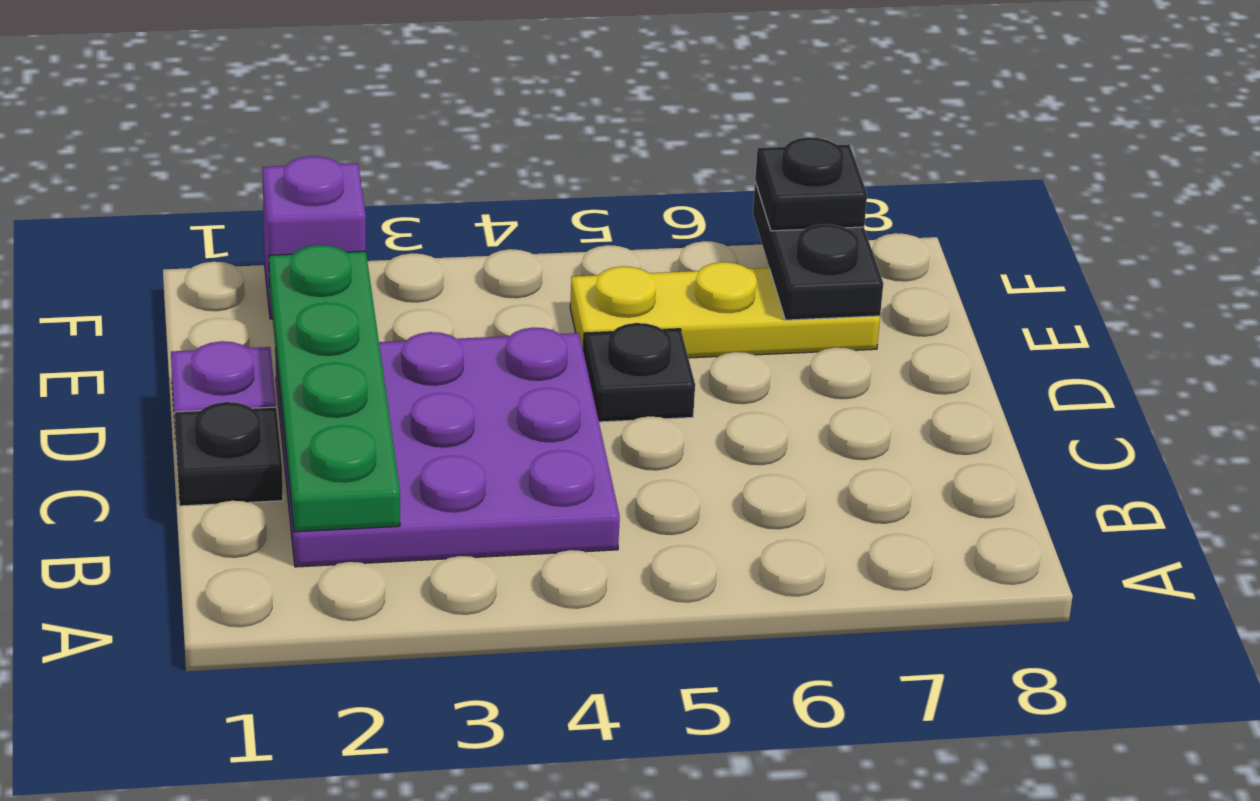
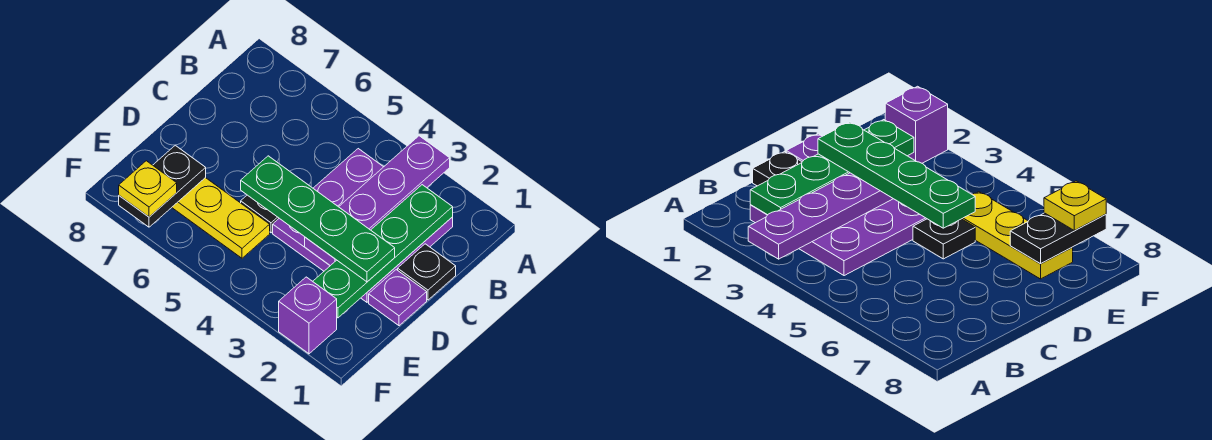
none -> purple plate A3:D3 level 2
none -> green plate D2:D5 level 3
black plate F7 level 3 -> yellow plate F7 level 3

